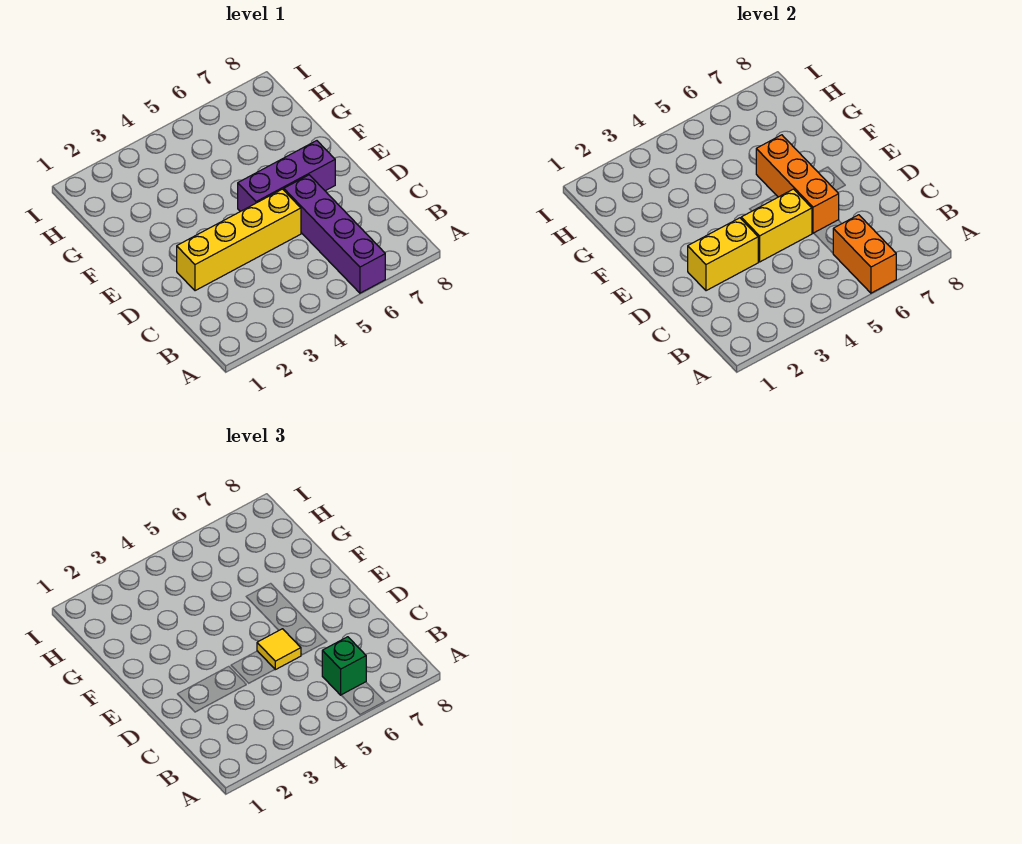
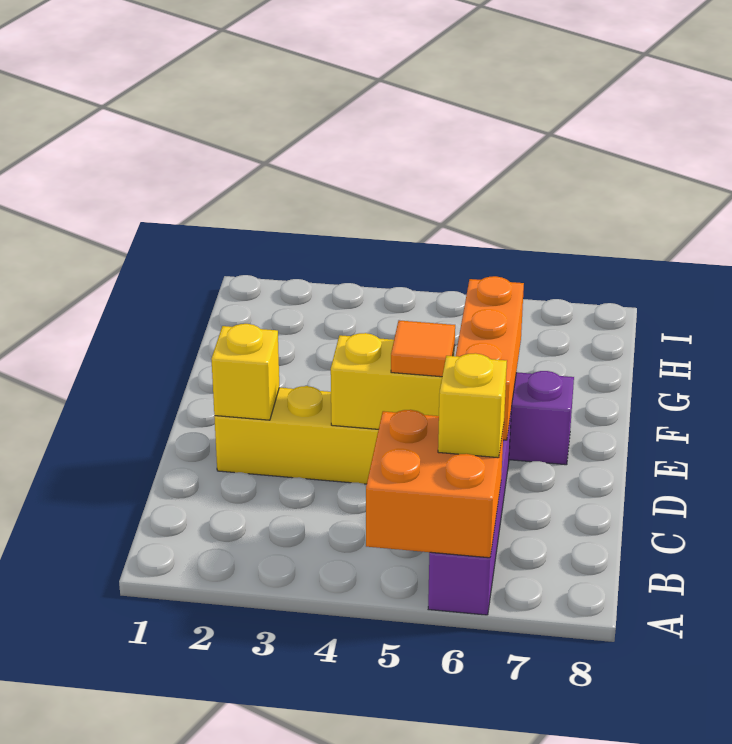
orange brick A6:B6 level 2 -> orange brick A5:B6 level 2
green brick B6 level 3 -> yellow brick B6 level 3
yellow brick D2:D3 level 2 -> yellow brick D2 level 2
yellow tile D5 level 3 -> orange tile D5 level 3

